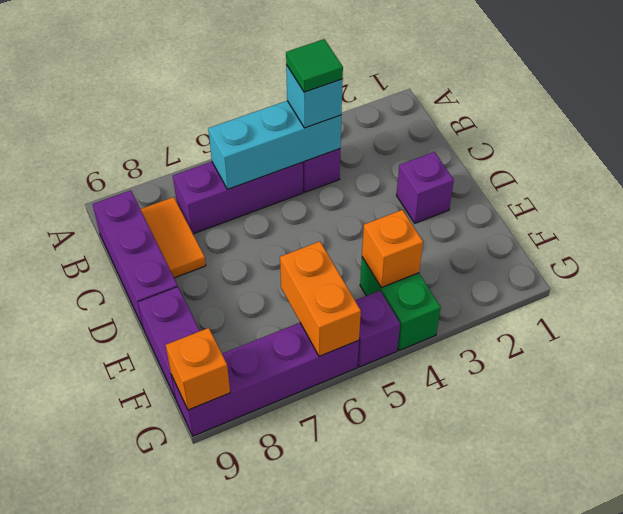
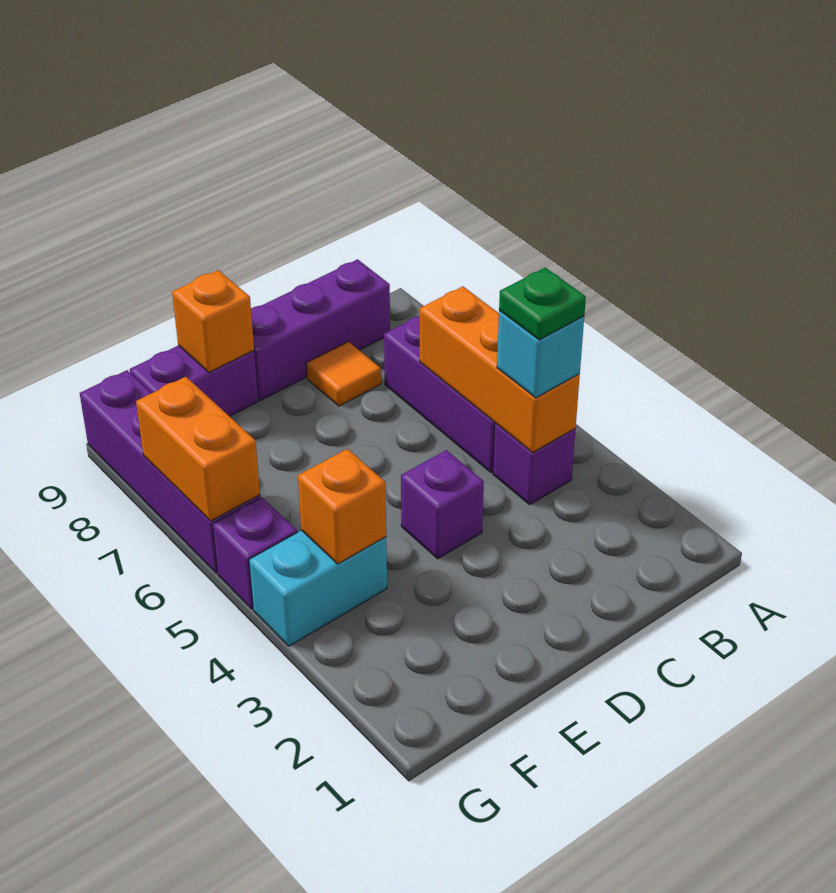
cyan brick B4:B6 level 2 -> orange brick B4:B6 level 2
green tile B4 level 4 -> green plate B4 level 4
orange tile B8:C8 level 1 -> orange tile C8 level 1
purple brick D2 level 1 -> purple brick D4 level 1
green brick F4:G4 level 1 -> cyan brick F4:G4 level 1
orange brick F6:G6 level 2 -> orange brick G6:G7 level 2
orange brick G9 level 2 -> orange brick E9 level 2

